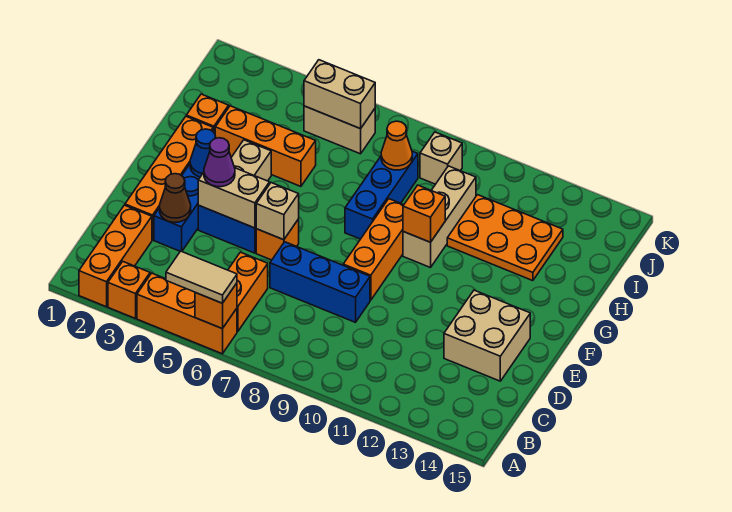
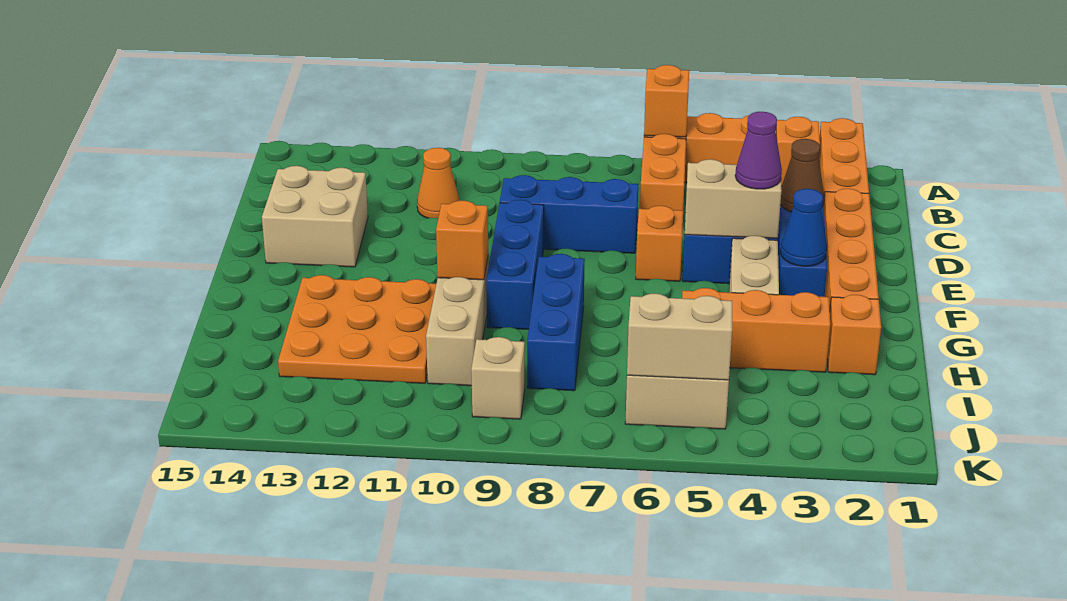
tan tile A5:A6 level 3 -> none
tan brick E6 level 2 -> none
orange brick E9:G9 level 1 -> blue brick E9:G9 level 1
orange plate H11:I13 level 1 -> orange plate G11:I13 level 1
orange cone I8 level 2 -> orange cone C11 level 1

